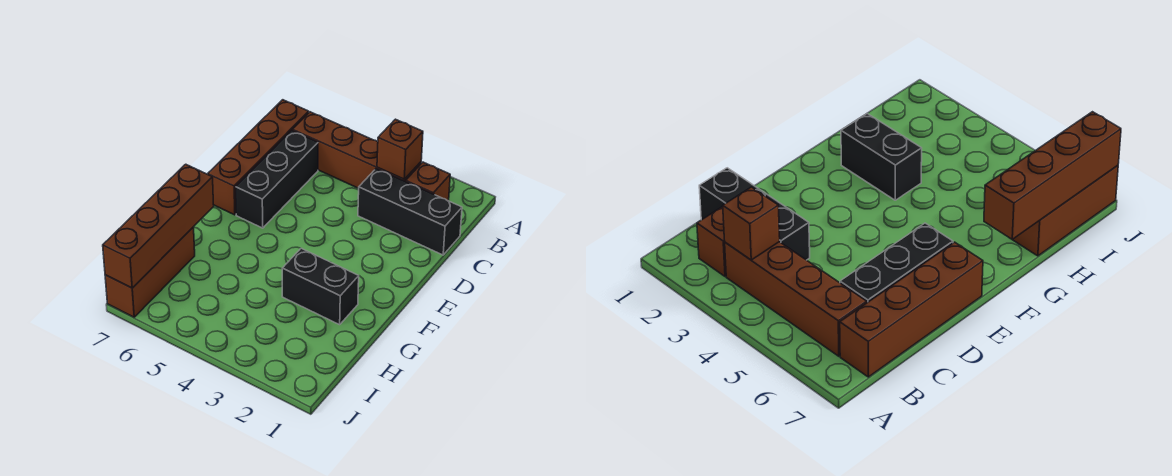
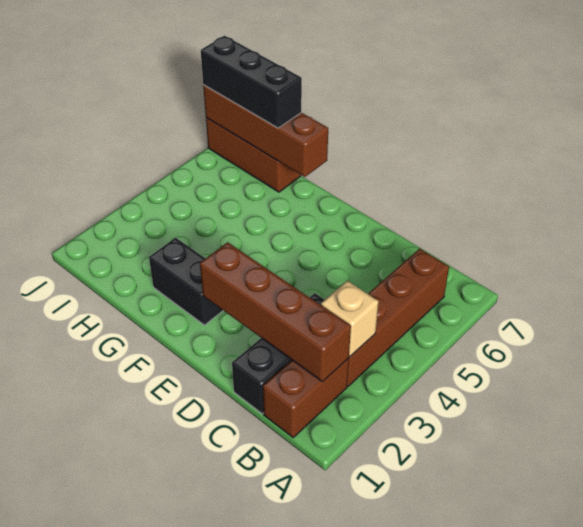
brown brick B2 level 1 -> brown brick B1:B2 level 1
brown brick B3 level 2 -> tan brick B3 level 2
brown brick B7:E7 level 1 -> brown brick B2:E2 level 2
black brick C6:E6 level 1 -> black brick H7:J7 level 3
black brick G2:G3 level 1 -> black brick F2:G2 level 1

